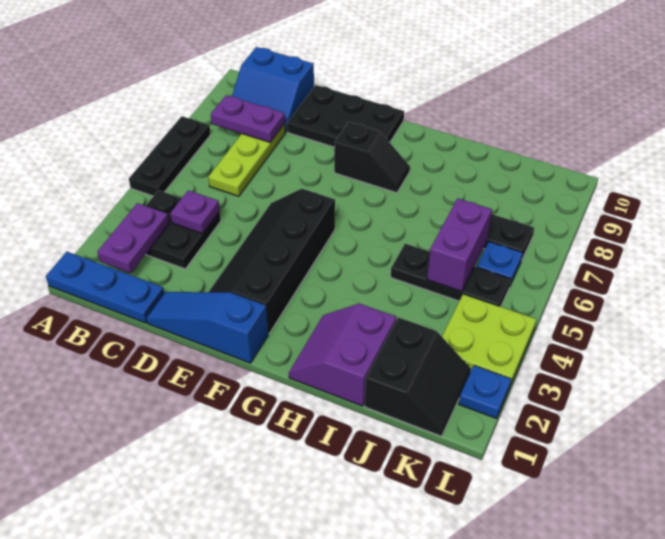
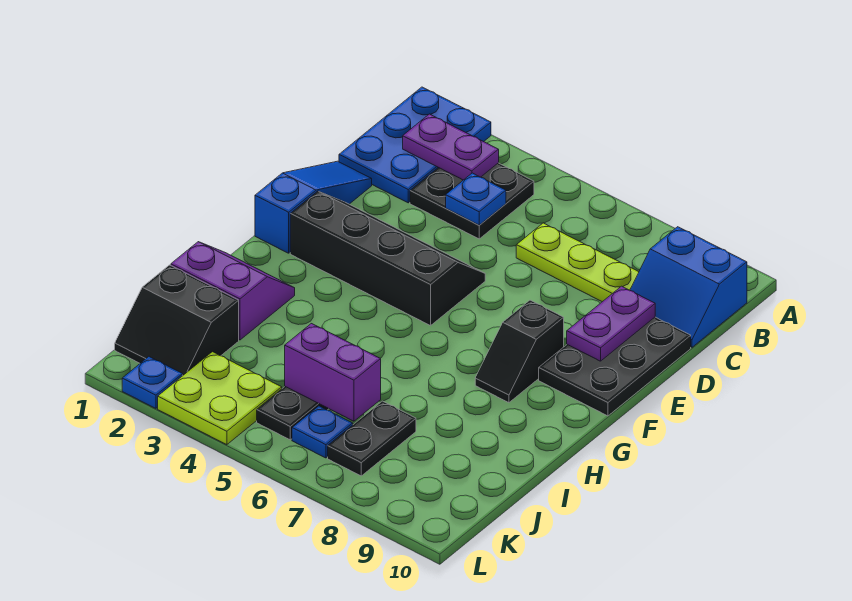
blue plate A1:C1 level 1 -> blue plate A1:C2 level 1
black plate A5:A7 level 1 -> none
purple plate B8:C8 level 2 -> purple plate D9:E9 level 2
blue slope B9:C10 level 1 top 10 -> blue slope B9:C10 level 1 top B
purple plate C4 level 2 -> blue plate C4 level 2

